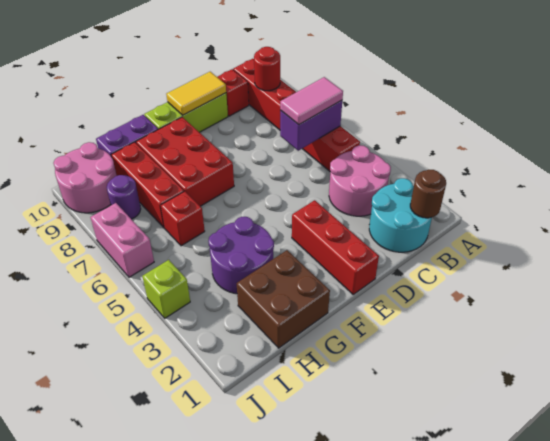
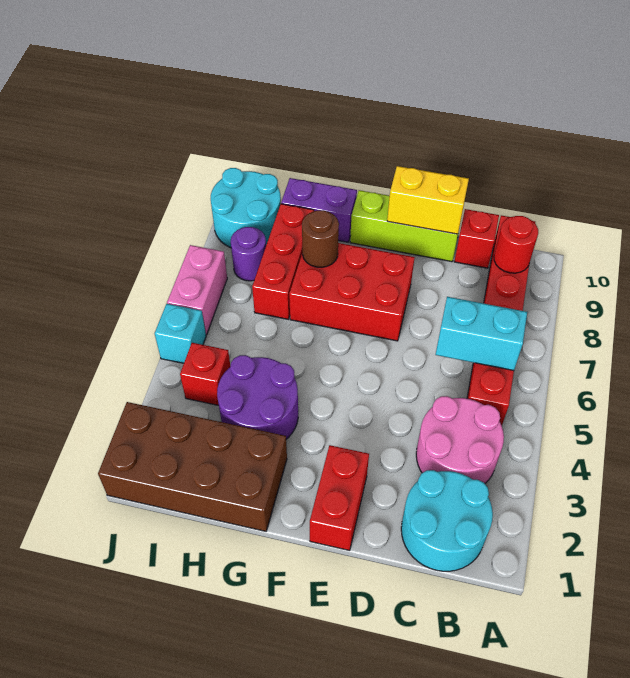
brown round brick B1 level 2 -> brown round brick G8 level 2
purple brick B6:C6 level 2 -> cyan brick B6:C6 level 2
pink tile B6:C6 level 3 -> none
yellow tile D10:E10 level 2 -> yellow brick D10:E10 level 2
red brick E1:E3 level 1 -> red brick E1:E2 level 1
red brick F7:G9 level 1 -> red brick E7:G8 level 1
brown brick G1:H2 level 1 -> brown brick G1:J2 level 1
red brick H6 level 1 -> red brick I4 level 1
pink round brick I9:J10 level 1 -> cyan round brick I9:J10 level 1
lime brick J4 level 1 -> none
none -> cyan brick J5 level 1

